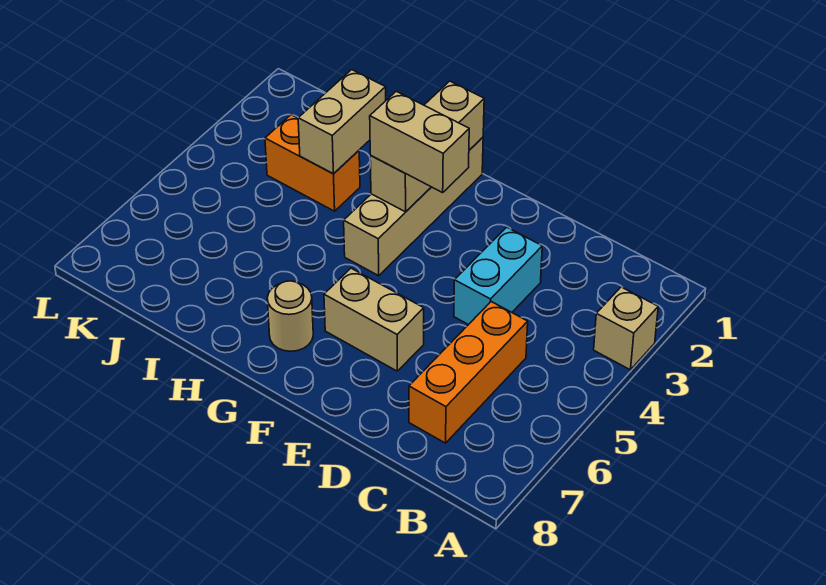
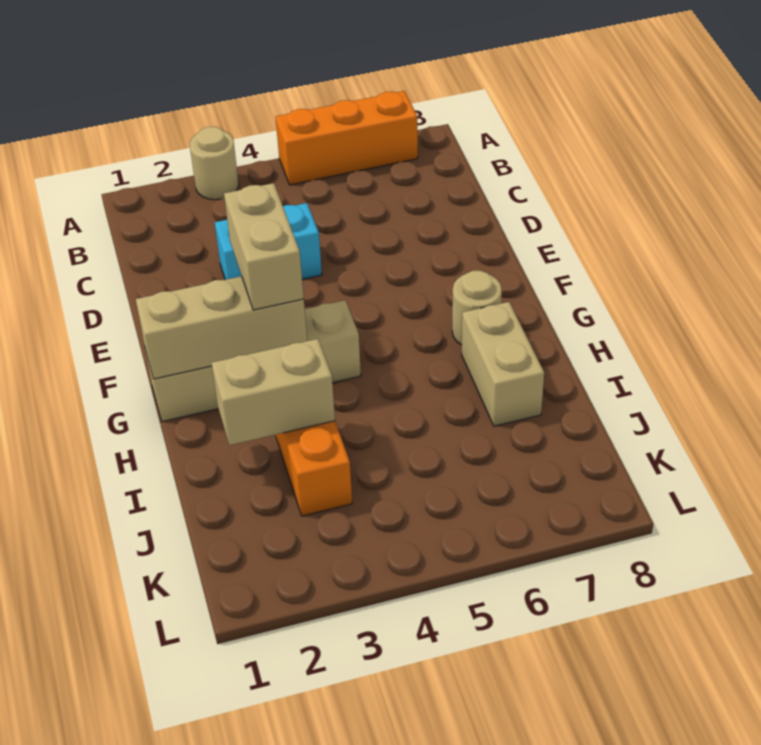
tan brick A3 level 1 -> tan round brick A3 level 1
orange brick C5:C7 level 1 -> orange brick A5:A7 level 1
tan brick E6:F6 level 1 -> tan brick H7:I7 level 1

